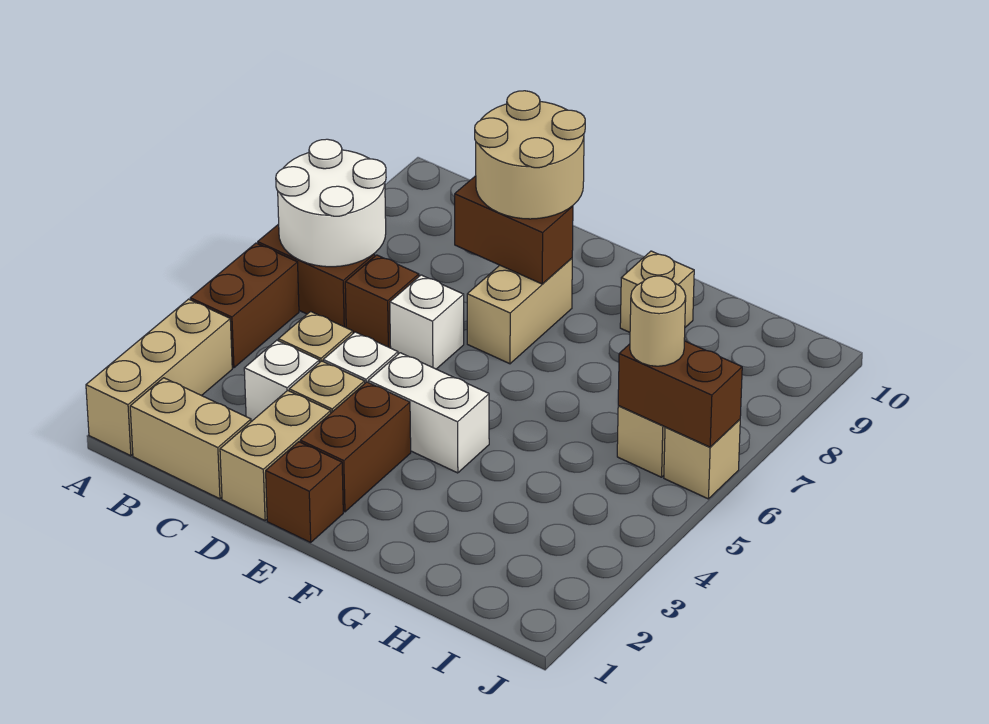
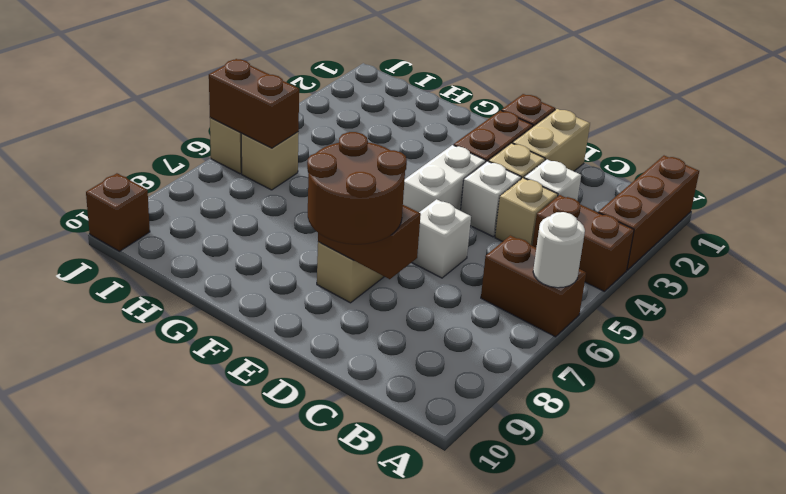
tan brick A1:A3 level 1 -> brown brick A1:A3 level 1
brown brick A4:A5 level 1 -> brown brick A4:B4 level 1
white round brick A6:B7 level 2 -> white round brick A6 level 2
tan brick B1:C1 level 1 -> none
brown brick C6 level 1 -> brown brick J10 level 1
tan round brick D8:E9 level 3 -> brown round brick D8:E9 level 3
white brick E4:F4 level 1 -> white brick E4:E5 level 1
tan brick G9 level 1 -> none
tan round brick I6 level 3 -> none

